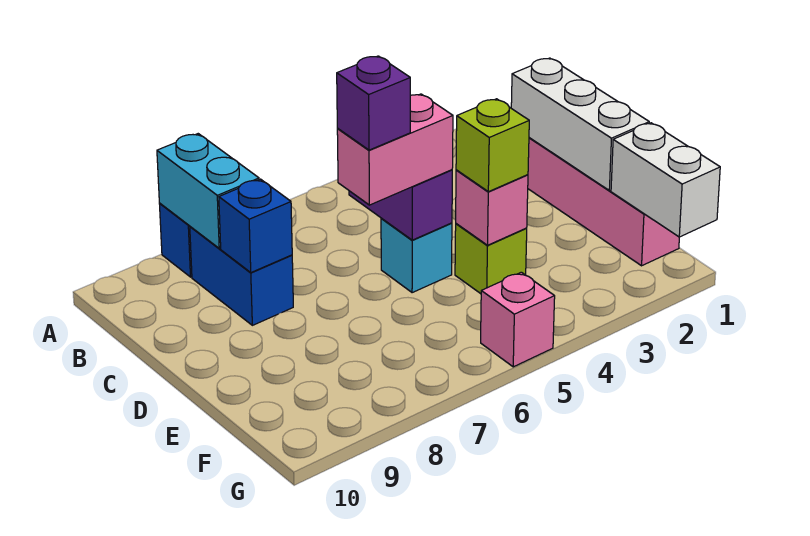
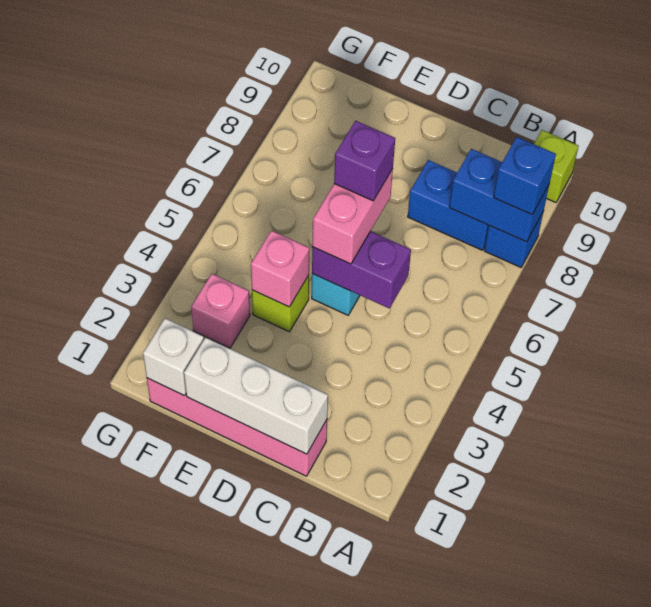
cyan brick A8:B8 level 2 -> blue brick A8:B8 level 2
blue brick C8 level 2 -> blue brick A8 level 3
lime brick E4 level 3 -> lime brick A10 level 1
white brick F1:G1 level 2 -> white brick F1 level 2
pink brick G5 level 1 -> pink brick F3 level 1

